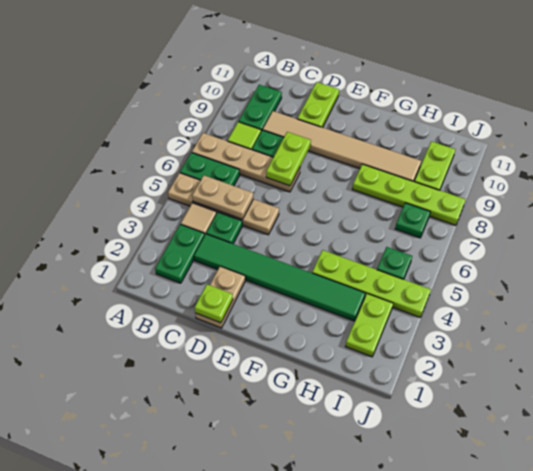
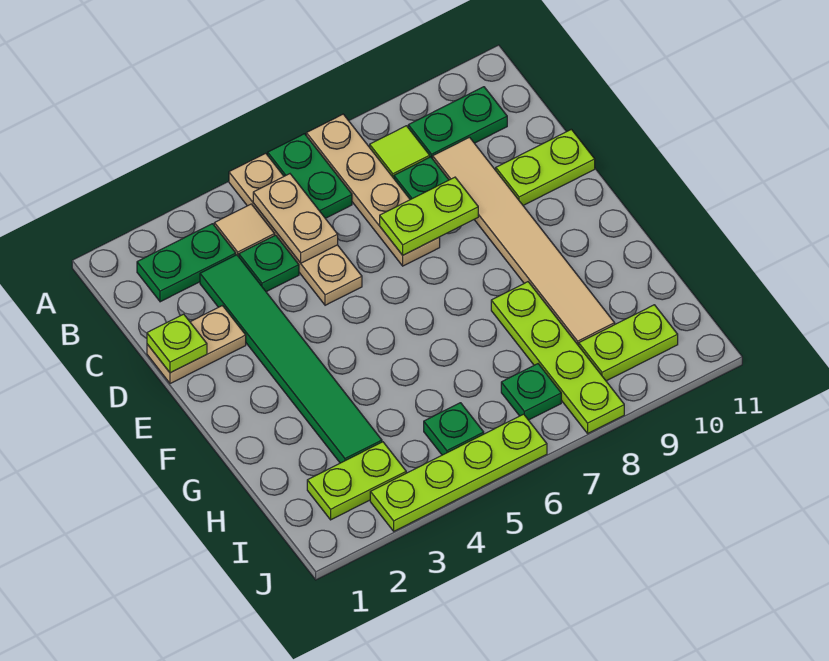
lime plate G4:J4 level 1 -> lime plate J3:J6 level 1

